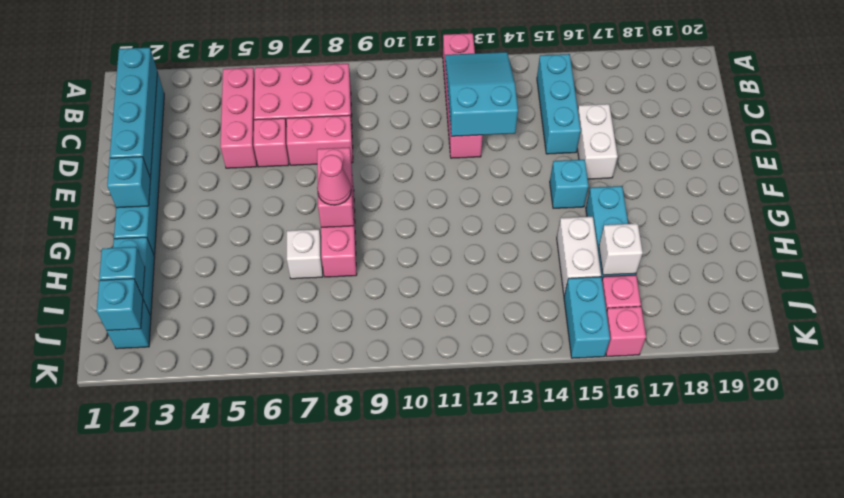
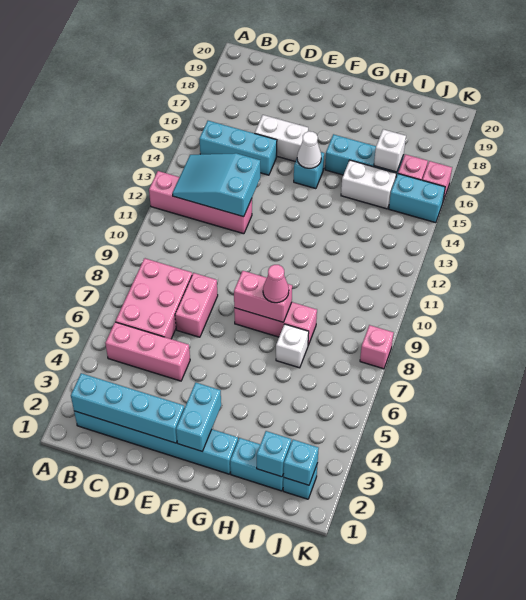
pink brick D6 level 1 -> pink brick K8 level 1
cyan brick F2 level 2 -> cyan brick F2:F3 level 2
none -> white cone F15 level 2

